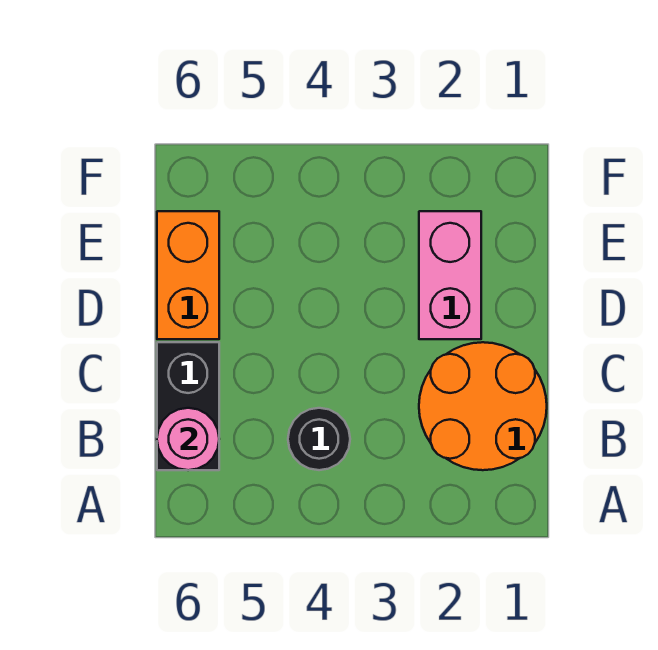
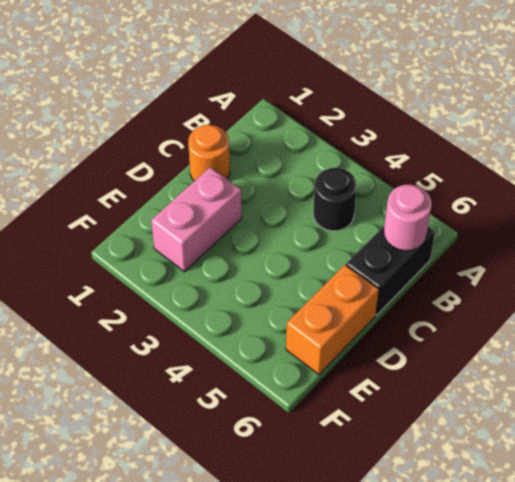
orange round brick B1:C2 level 1 -> orange round brick C1 level 1

